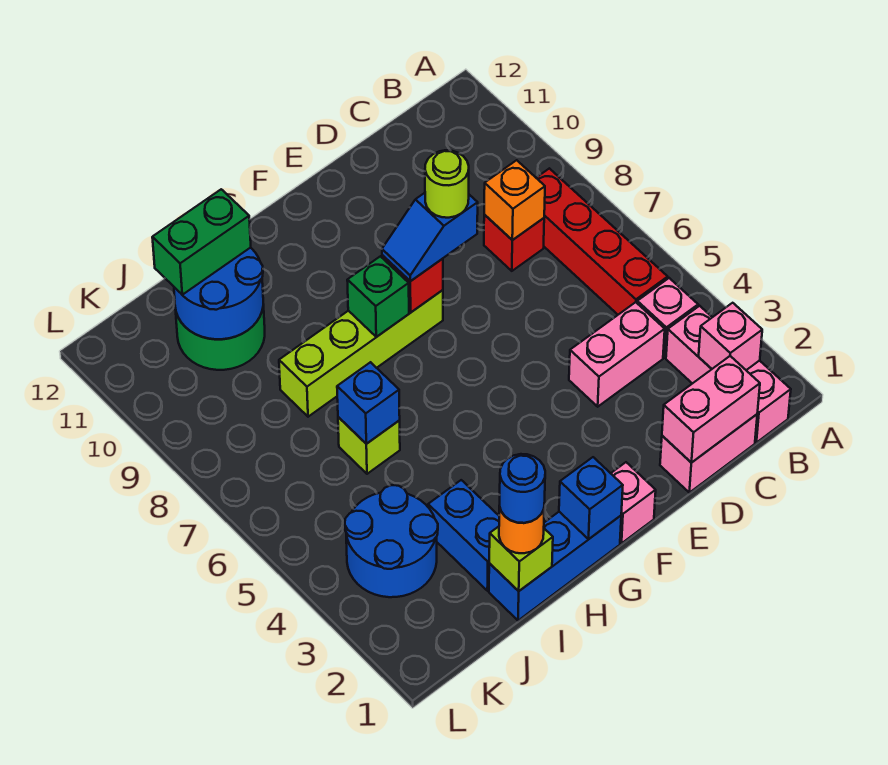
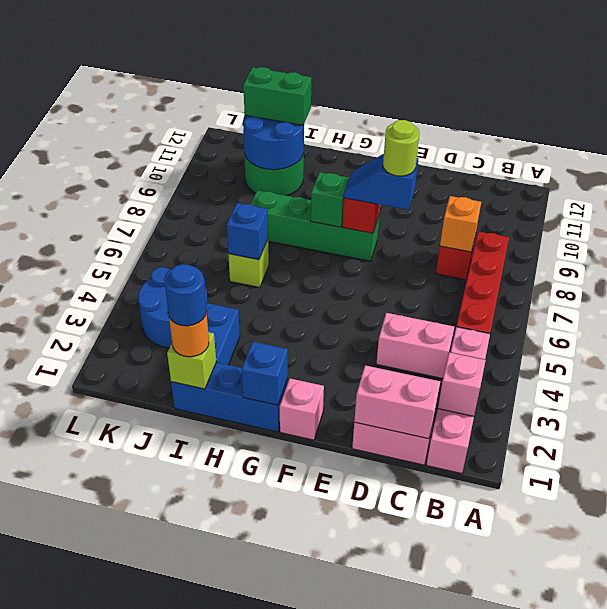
lime brick F8:I8 level 1 -> green brick F8:I8 level 1

